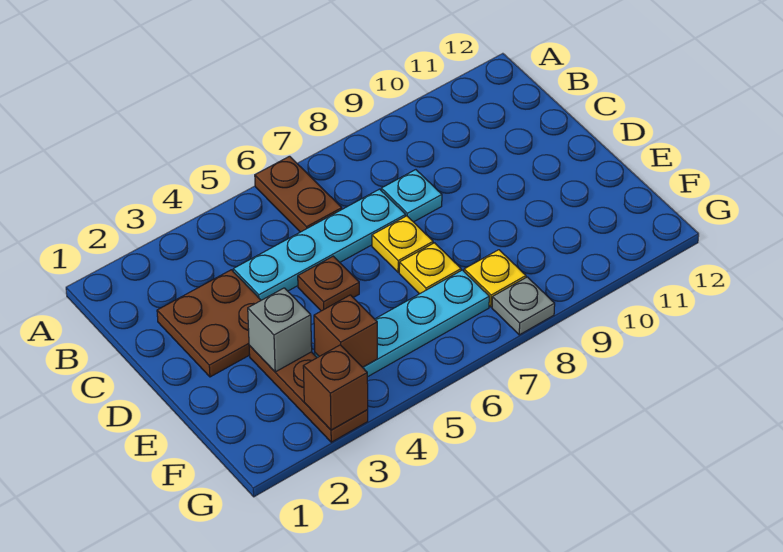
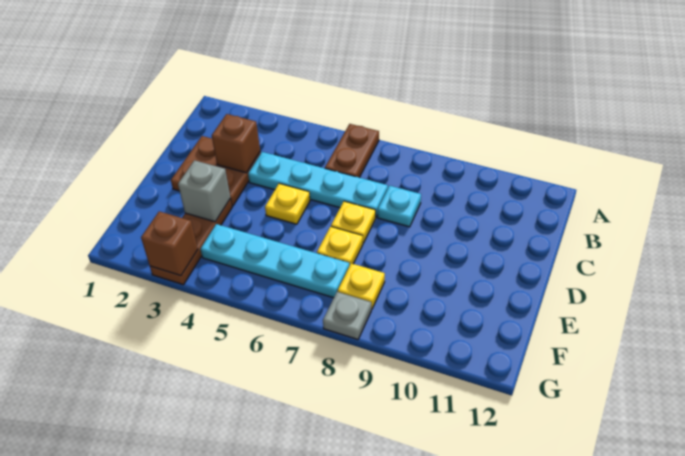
brown plate D5 level 1 -> yellow plate D5 level 1
brown brick F4 level 2 -> brown brick C3 level 2

